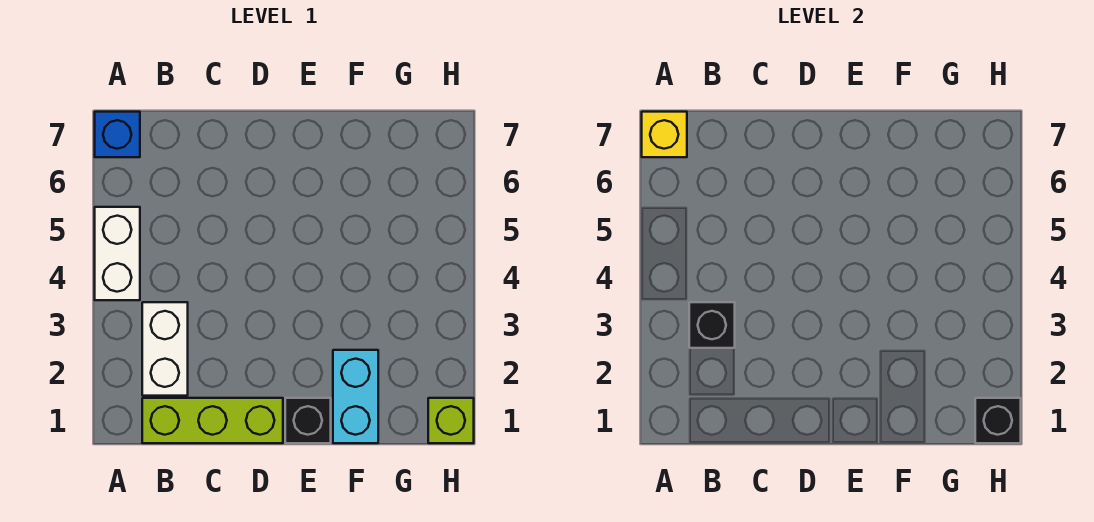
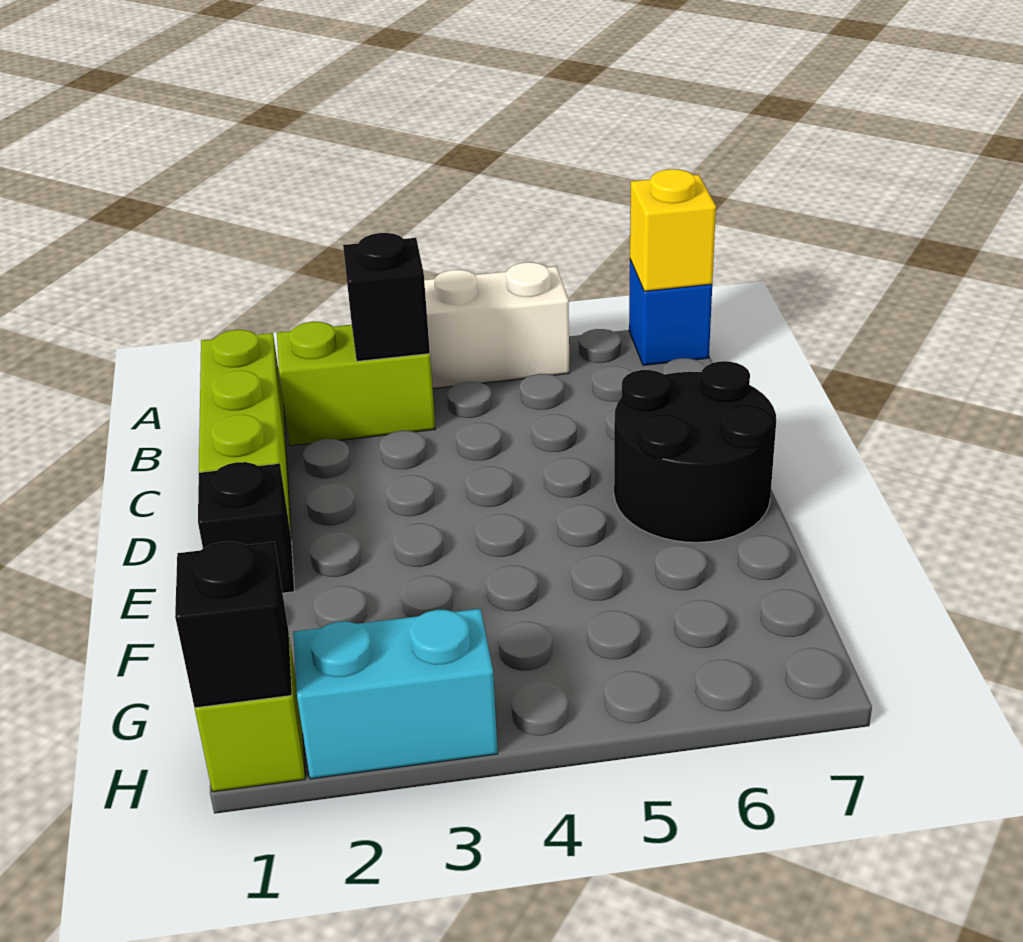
white brick B2:B3 level 1 -> lime brick B2:B3 level 1
none -> black round brick D6:E7 level 1
cyan brick F1:F2 level 1 -> cyan brick H2:H3 level 1

